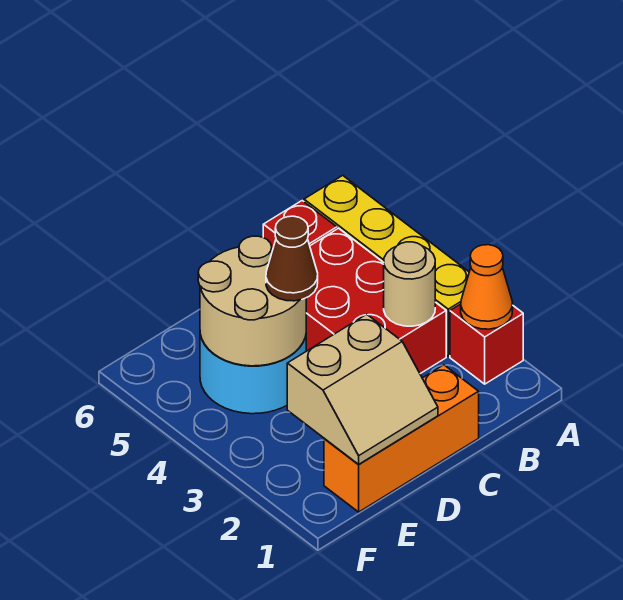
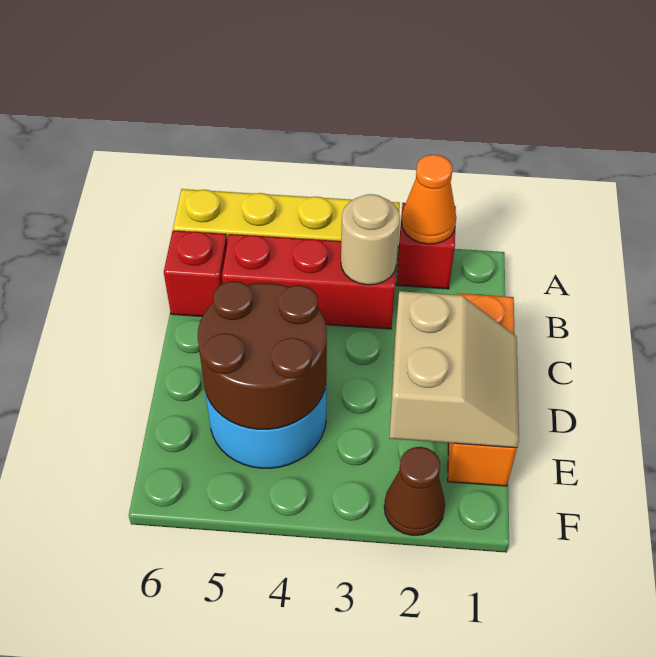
red brick B3:C5 level 1 -> red brick B3:B5 level 1
tan round brick D4:E5 level 2 -> brown round brick D4:E5 level 2
brown cone D4 level 3 -> brown cone F2 level 1

